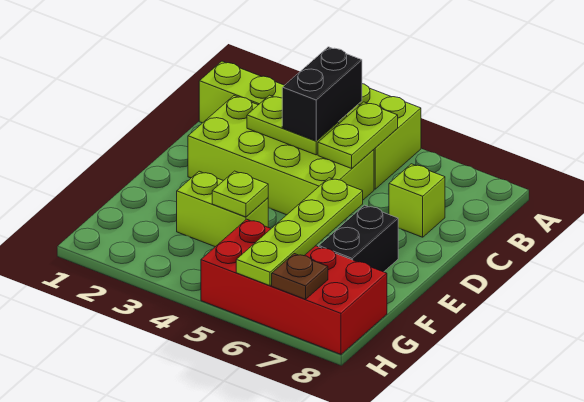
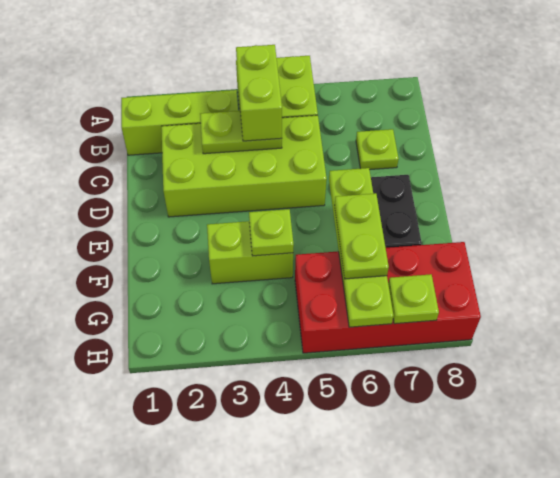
black brick B4:C4 level 3 -> lime brick B4:C4 level 3
lime plate B5:C5 level 2 -> lime plate F6:G6 level 3
lime brick C7 level 1 -> lime plate C7 level 1
brown plate H7 level 2 -> lime plate H7 level 2

